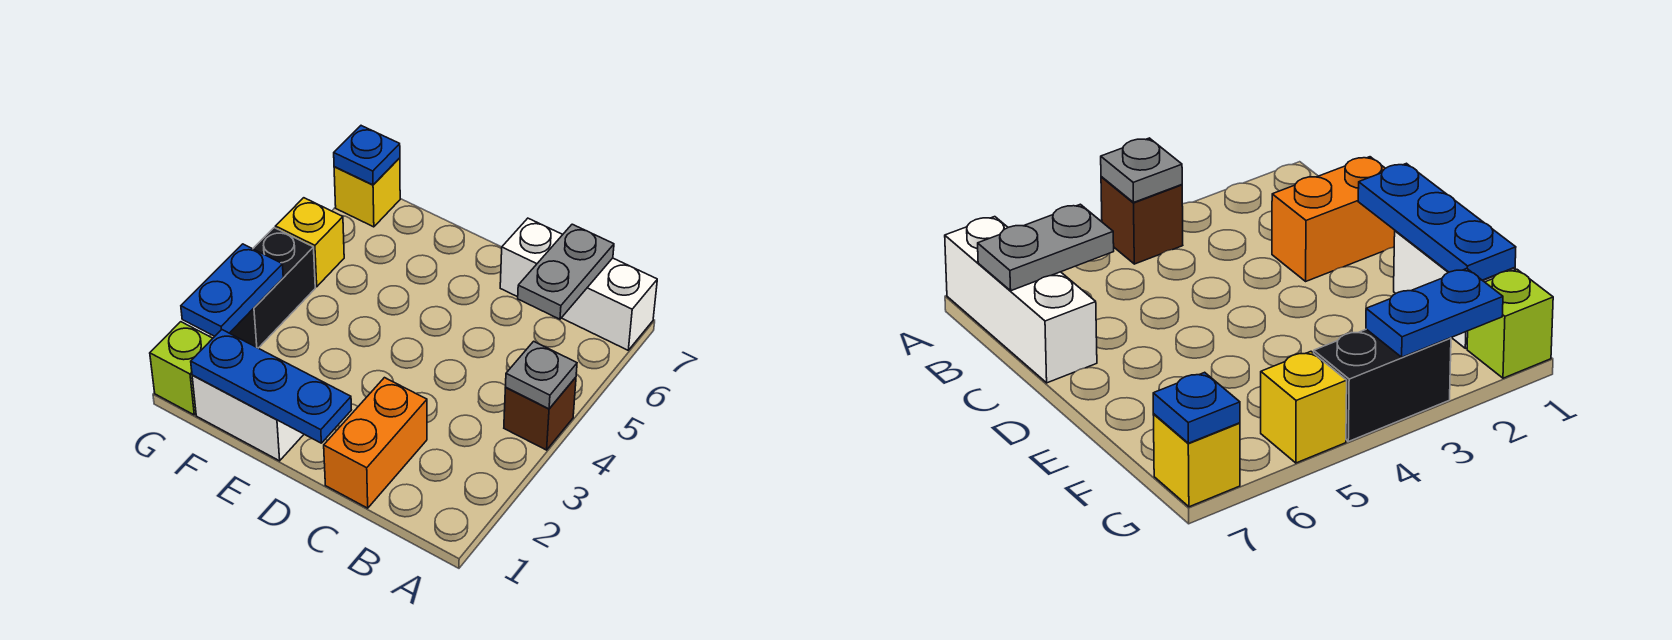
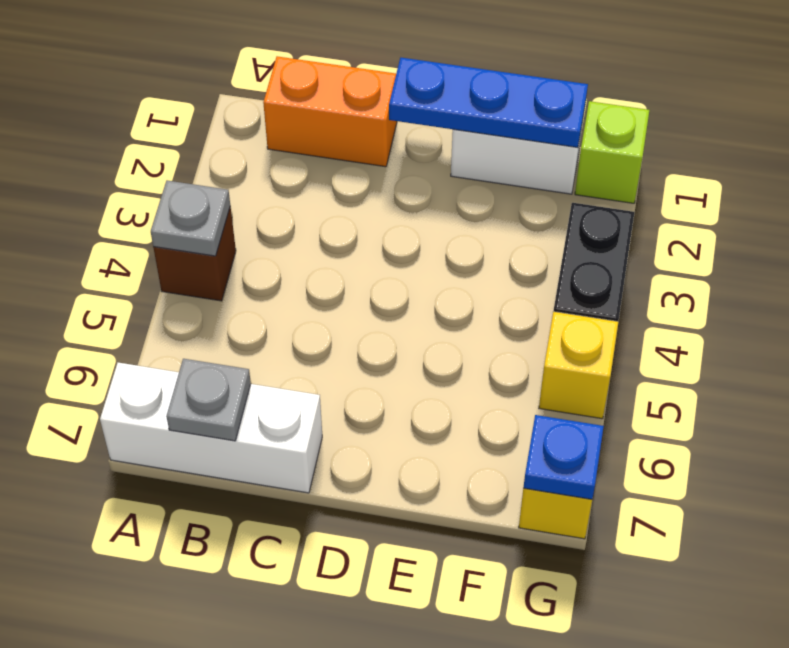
grey plate B6:B7 level 2 -> grey plate B7 level 2
orange brick C1:C2 level 1 -> orange brick B1:C1 level 1
blue plate G2:G3 level 2 -> none

